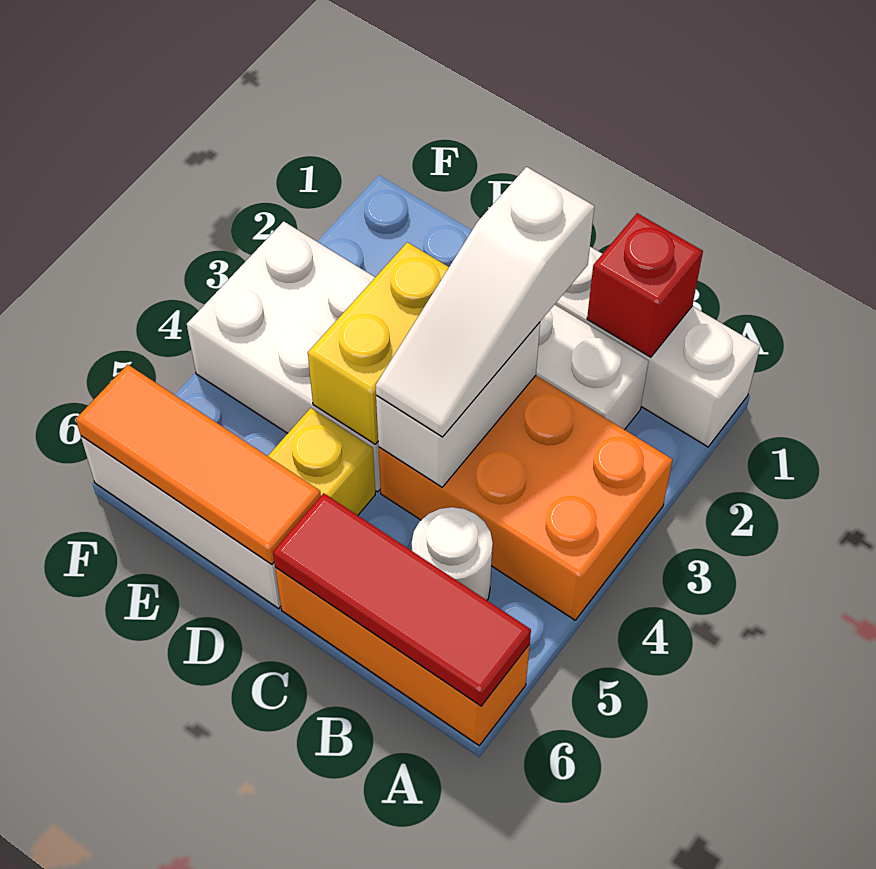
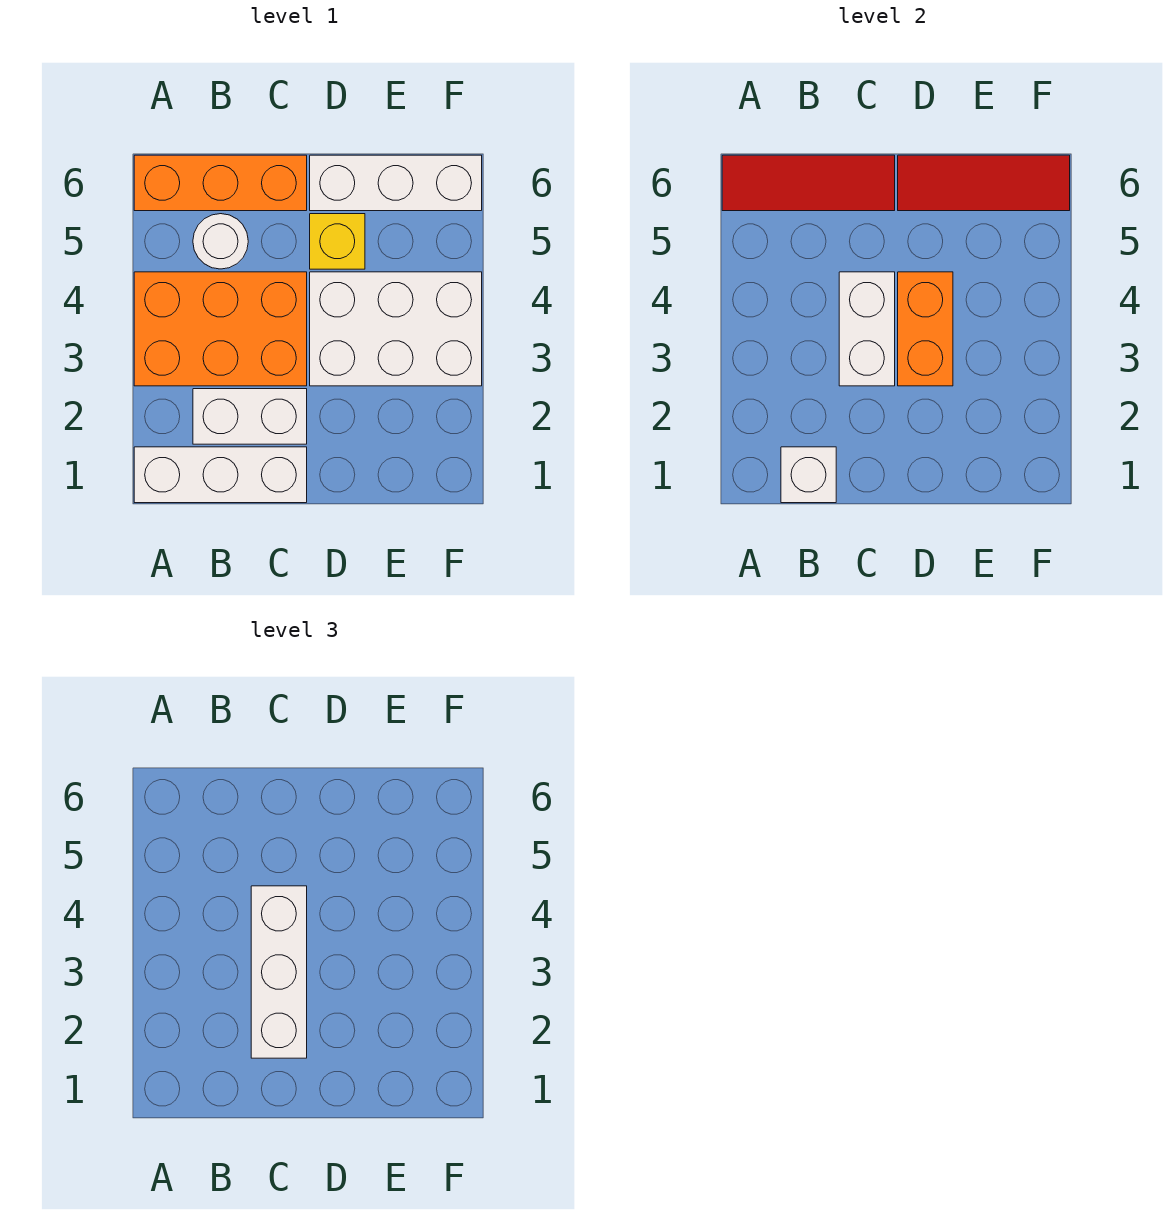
red brick B1 level 2 -> white brick B1 level 2
white slope C2:C4 level 3 top 2 -> white brick C2:C4 level 3
yellow brick D3:D4 level 2 -> orange brick D3:D4 level 2
orange tile D6:F6 level 2 -> red tile D6:F6 level 2

